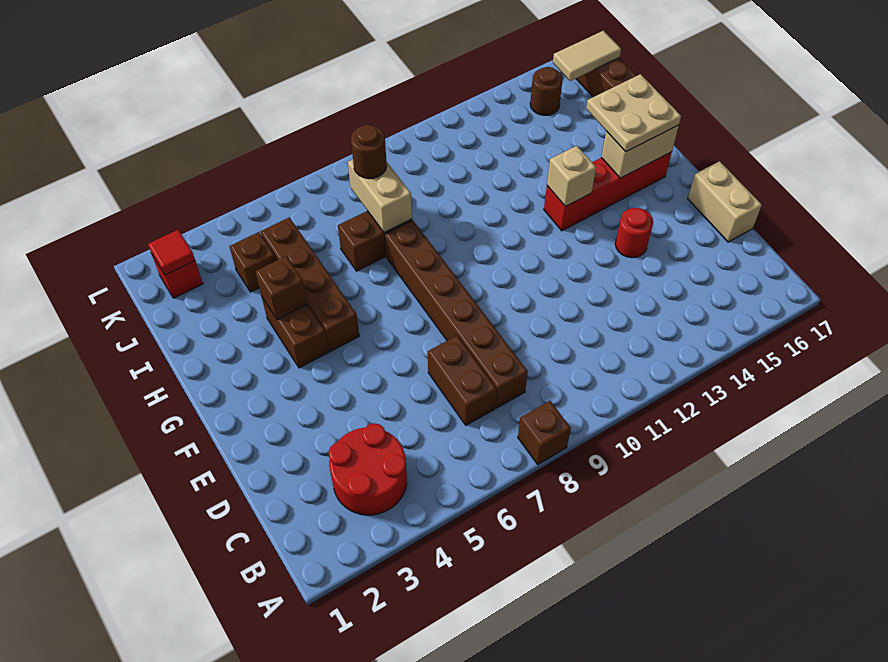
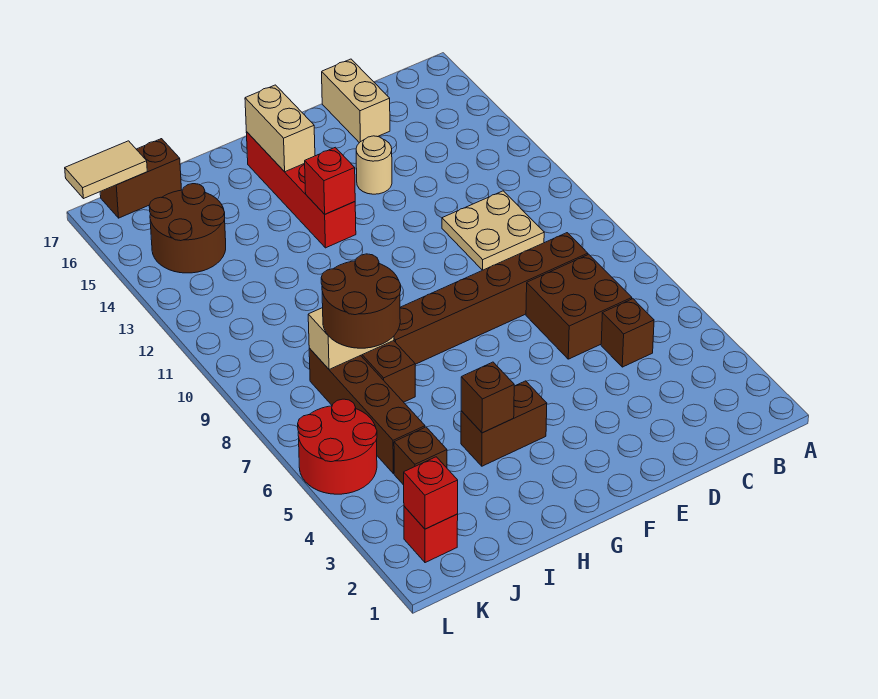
brown brick A8 level 1 -> brown brick C5 level 1
red round brick B3:C4 level 1 -> red round brick K5:L6 level 1
brown brick C7:D7 level 1 -> brown brick C6:D7 level 1
tan brick D17:E17 level 1 -> tan brick D16:D17 level 1
red round brick E14 level 1 -> tan round brick E14 level 1
brown brick G5:J5 level 1 -> brown brick J5:J8 level 1
tan brick G13 level 2 -> red brick G13 level 2
tan plate G15:H16 level 3 -> tan plate C10:D11 level 1
brown round brick J8 level 3 -> brown round brick I7:J8 level 3
red tile K2 level 2 -> red brick K2 level 2
brown round brick K15 level 1 -> brown round brick J14:K15 level 1
tan tile K16:K17 level 2 -> tan tile K17:L17 level 2

